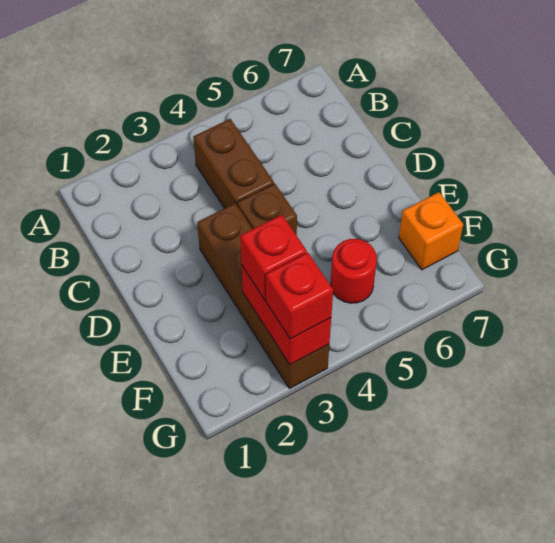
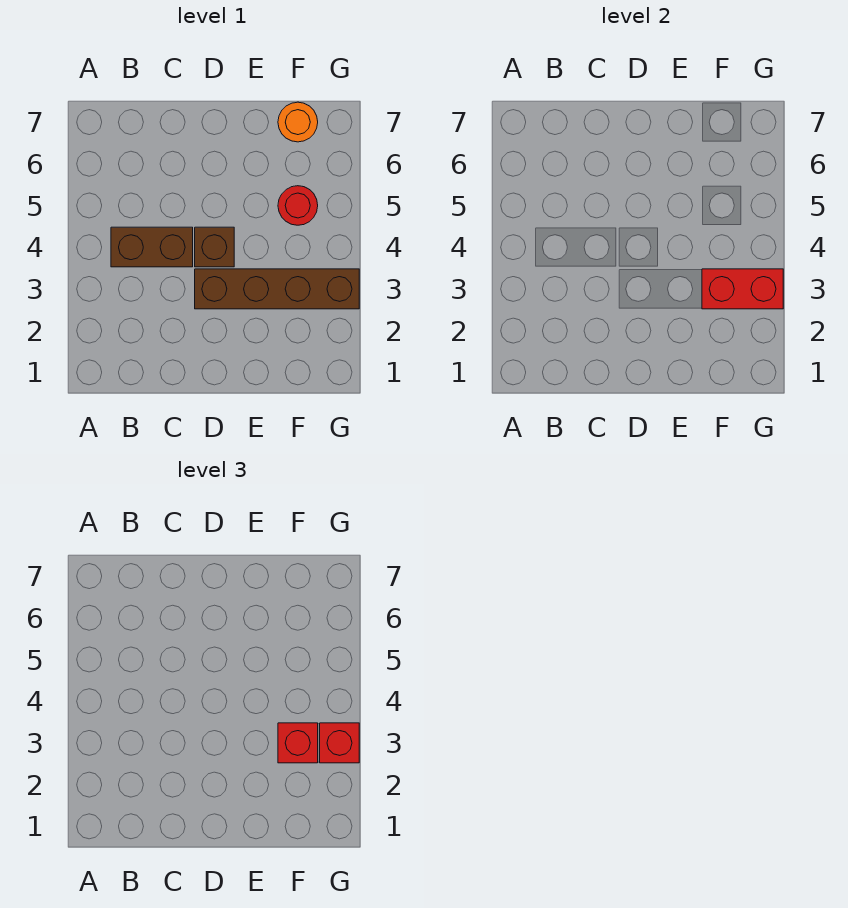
orange brick F7 level 1 -> orange round brick F7 level 1

